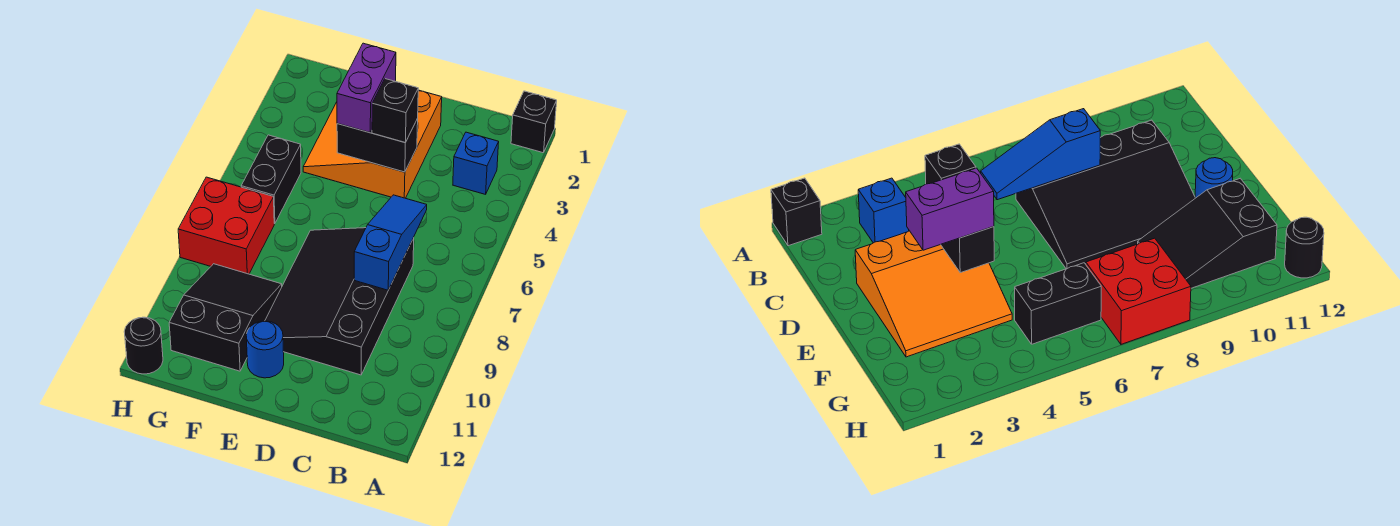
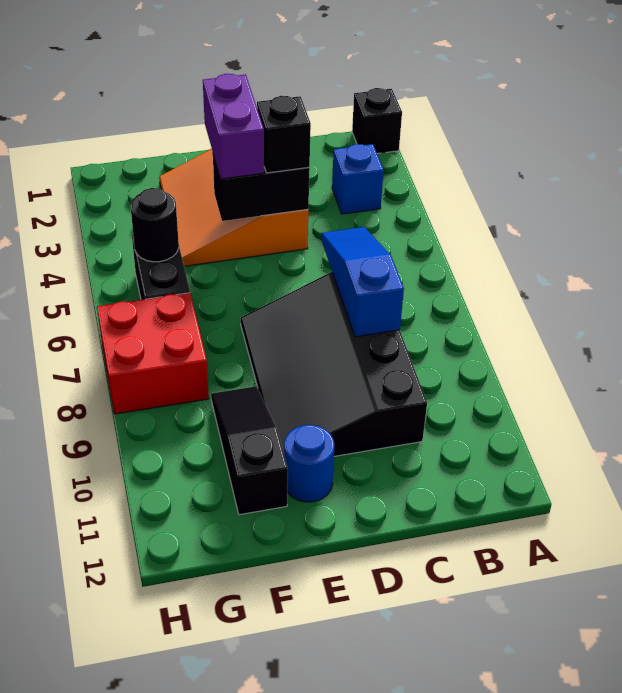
black slope F9:G11 level 1 top 11 -> black slope F9:F11 level 1 top 11
black round brick H12 level 1 -> black round brick G5 level 2

